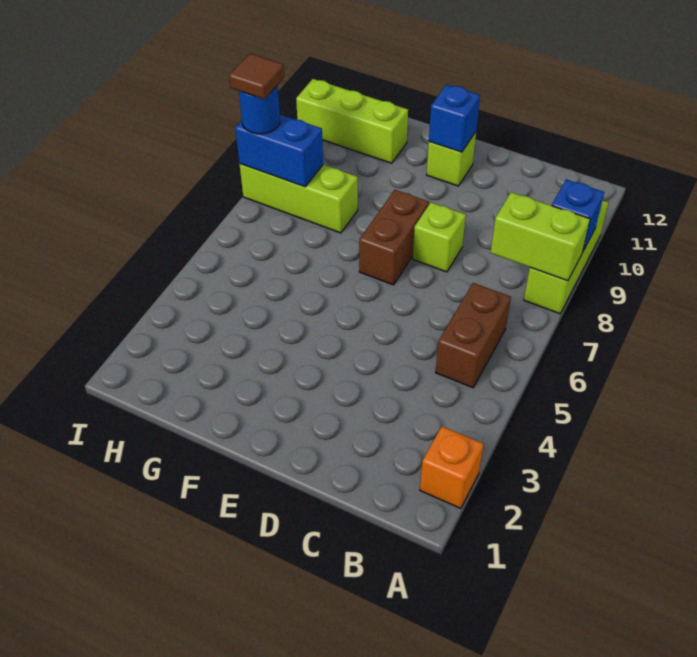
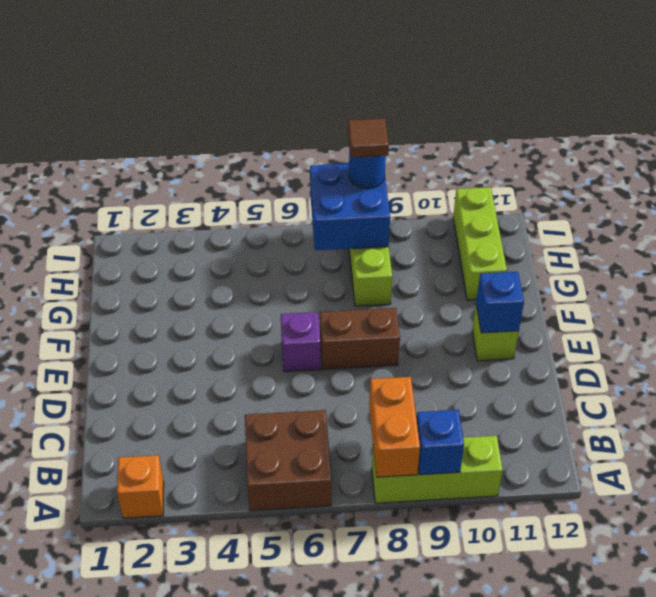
lime brick A8:B8 level 2 -> orange brick A8:B8 level 2
brown brick B5:B6 level 1 -> brown brick A5:B6 level 1
lime brick D8 level 1 -> none
none -> purple brick E6 level 1
blue brick H8:I8 level 2 -> blue brick H7:I8 level 2

